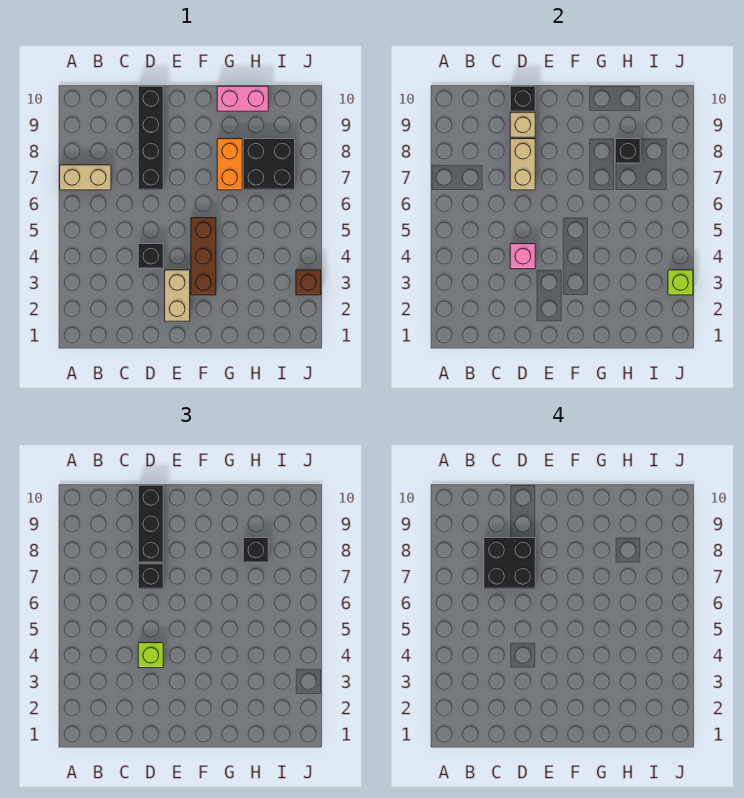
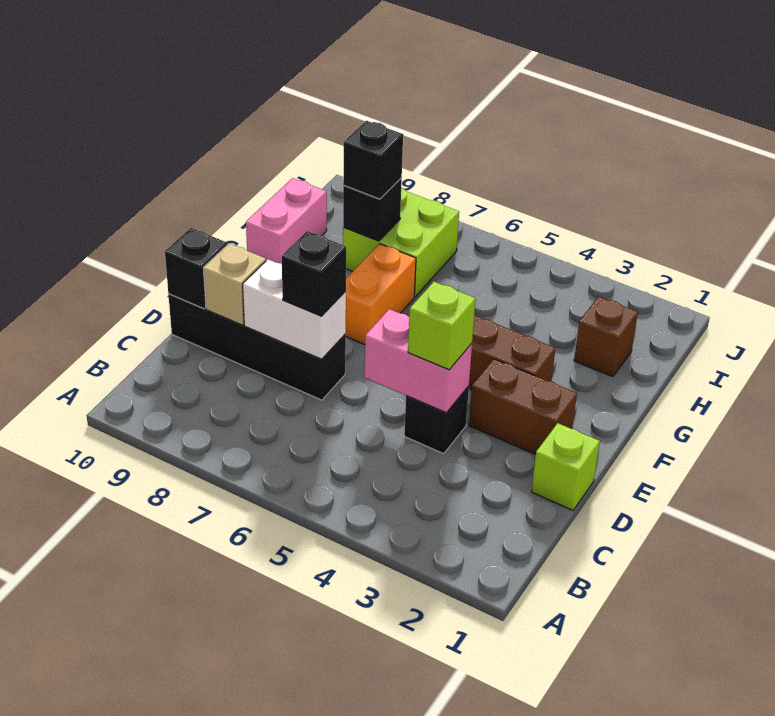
tan brick A7:B7 level 1 -> none
black brick C7:D8 level 4 -> none
pink brick D4 level 2 -> pink brick D4:D5 level 2
tan brick D7:D8 level 2 -> white brick D7:D8 level 2
black brick D8:D10 level 3 -> none
tan brick E2:E3 level 1 -> brown brick E2:E3 level 1
orange brick G7:G8 level 1 -> orange brick F7:G7 level 1
black brick H7:I8 level 1 -> lime brick H7:I8 level 1
brown brick J3 level 1 -> brown brick H2 level 1
lime brick J3 level 2 -> lime brick D1 level 1

